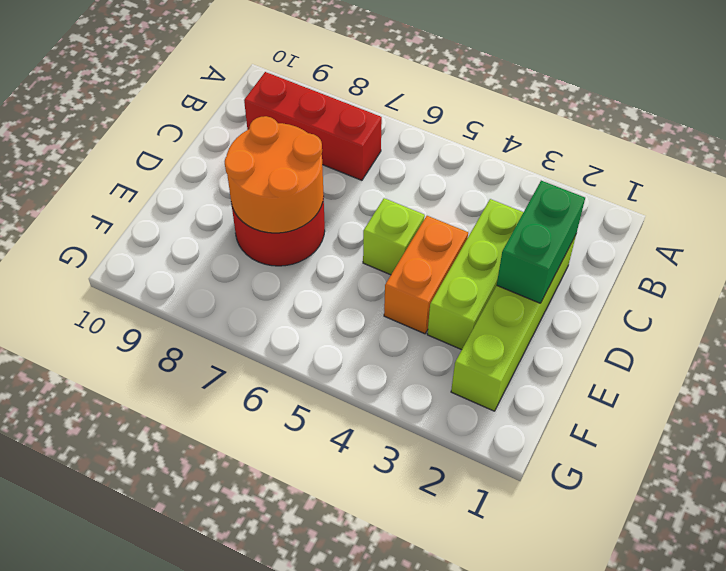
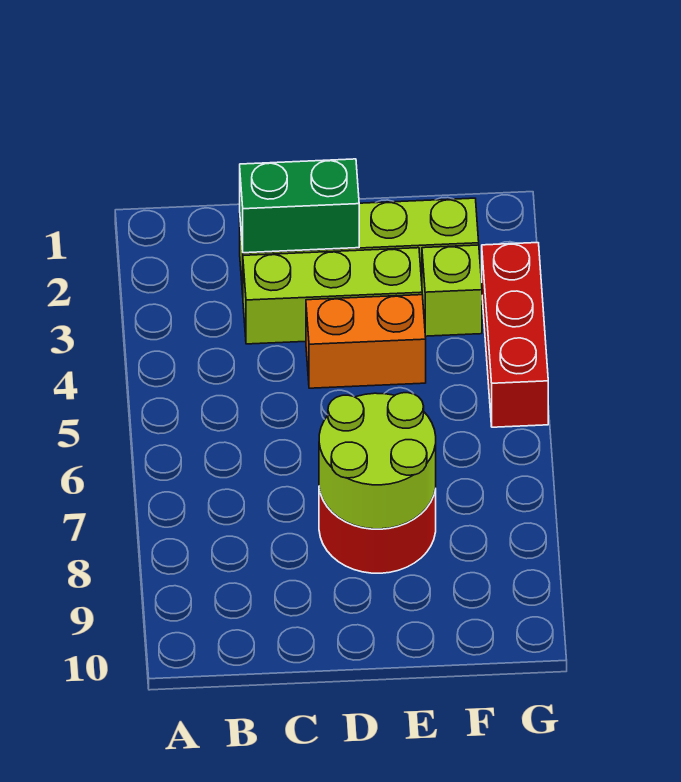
red brick B7:B9 level 1 -> red brick G3:G5 level 1
lime brick D5 level 1 -> lime brick F3 level 1
orange round brick D7:E8 level 2 -> lime round brick D7:E8 level 2

